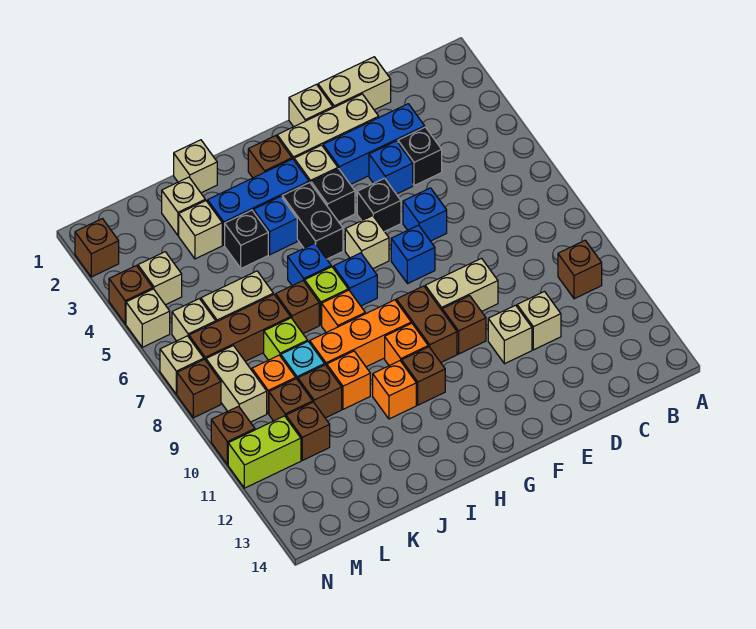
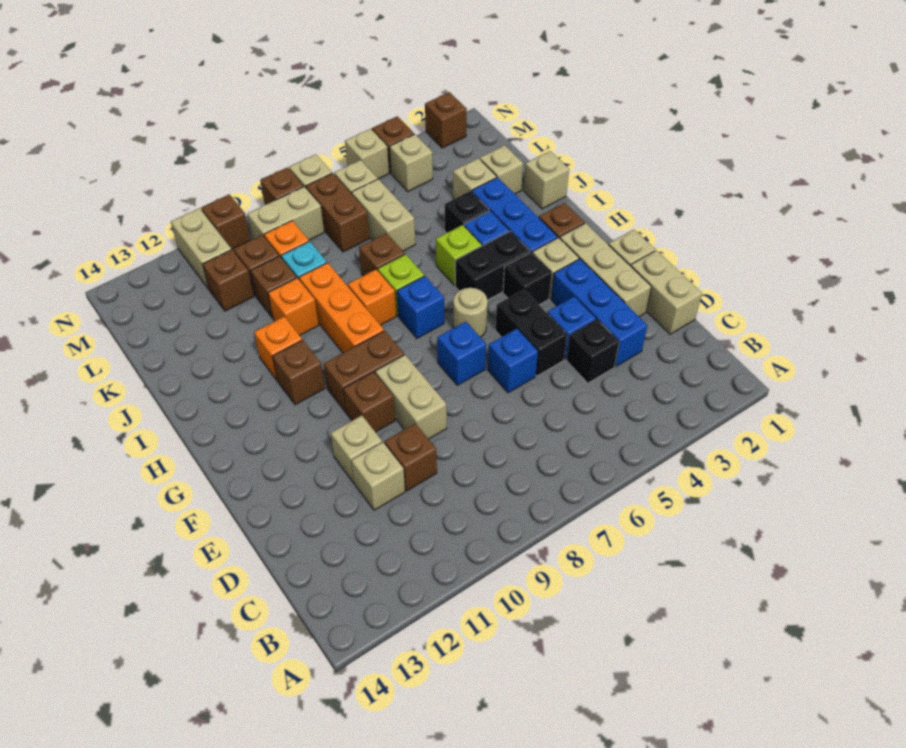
brown brick B10 level 1 -> brown brick D10 level 1
black brick F5 level 1 -> black brick E5:F5 level 1
tan brick G6 level 1 -> tan round brick G6 level 1
orange brick H10 level 1 -> none
blue brick I6 level 1 -> none
brown brick K7:M7 level 1 -> brown brick L7:M7 level 1
lime brick K8 level 1 -> lime brick I5 level 1
lime brick M11:N11 level 1 -> tan brick M11:N11 level 1

